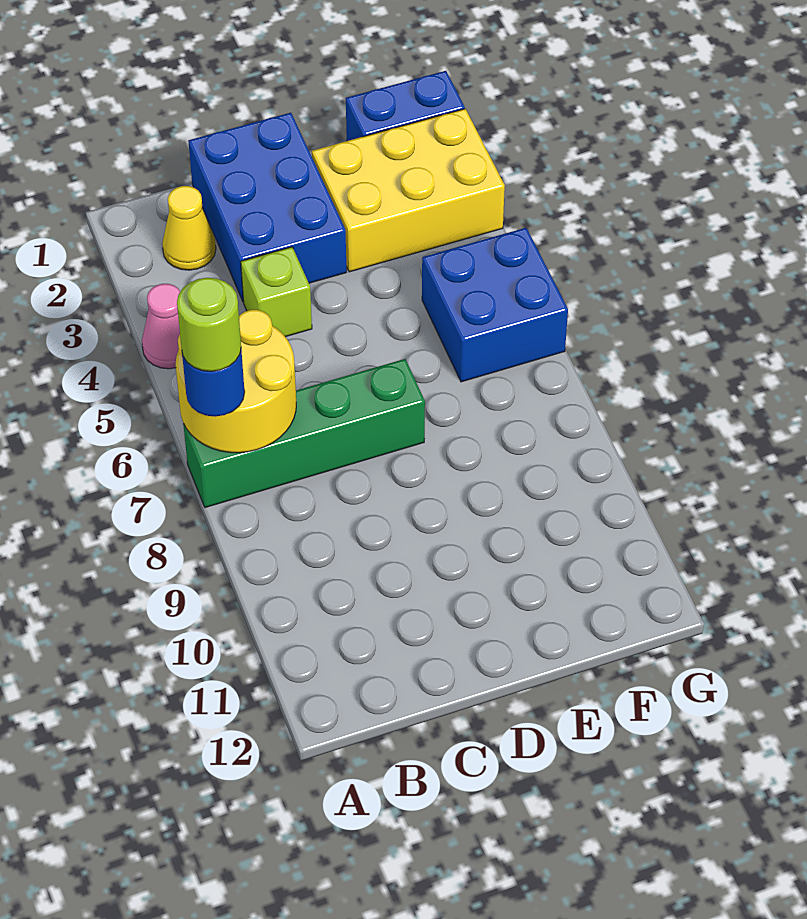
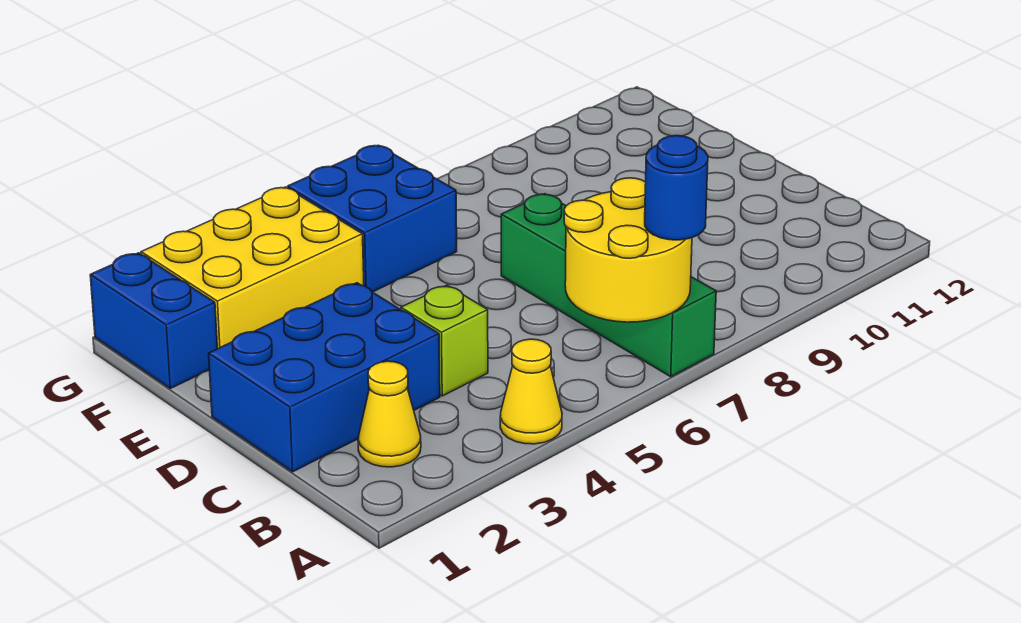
pink cone A4 level 1 -> yellow cone A4 level 1
lime round brick A7 level 4 -> none
yellow brick E2:G3 level 1 -> yellow brick F2:G4 level 1

